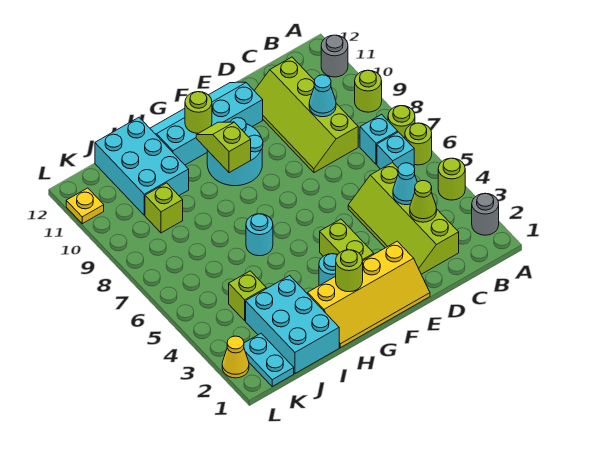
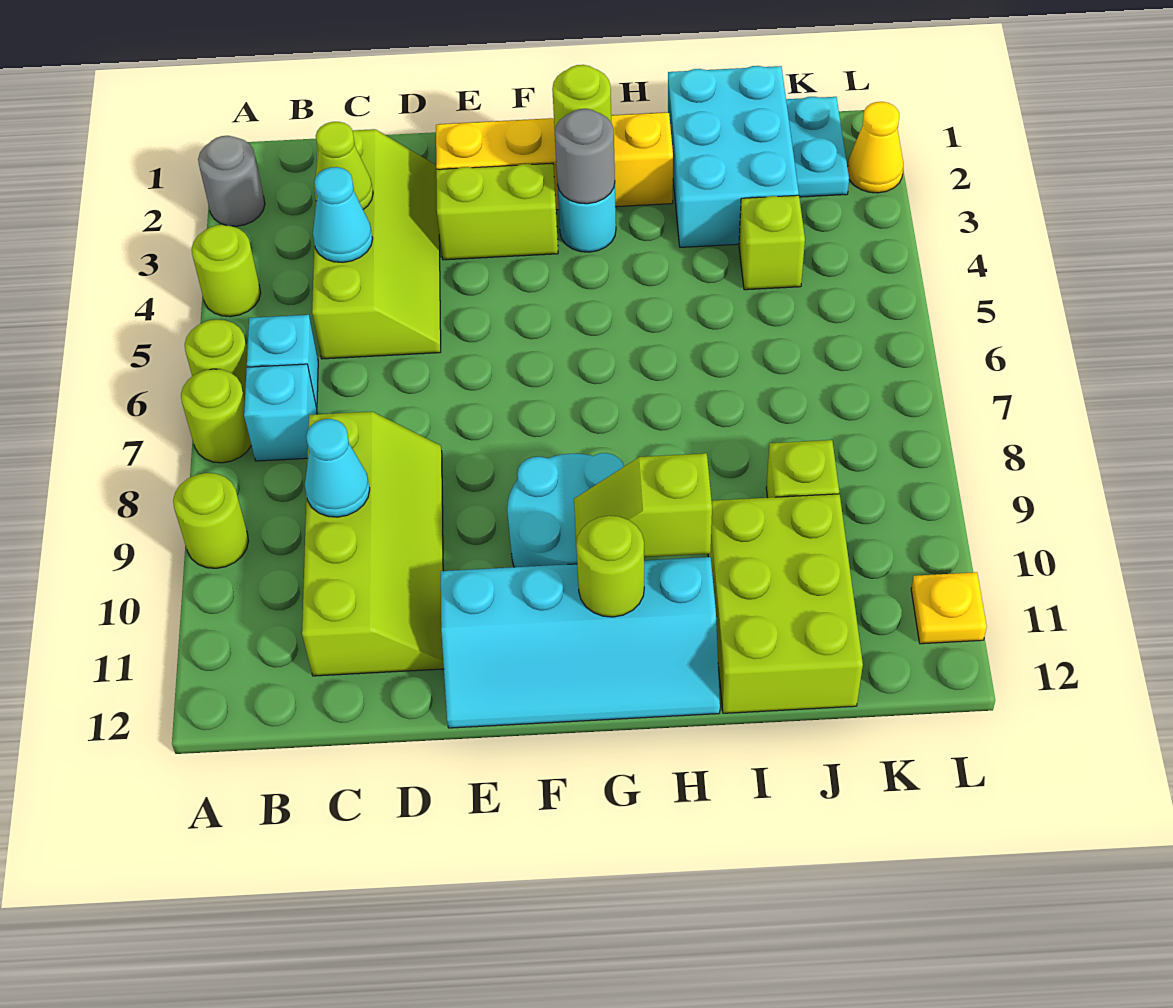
grey round brick A11 level 1 -> grey round brick G3 level 2
lime brick F3:F4 level 1 -> lime brick E3:F3 level 1
lime slope G9:G10 level 2 top 9 -> lime slope G10:H10 level 2 top H
cyan round brick H6 level 1 -> none
cyan brick I10:J12 level 1 -> lime brick I10:J12 level 1

